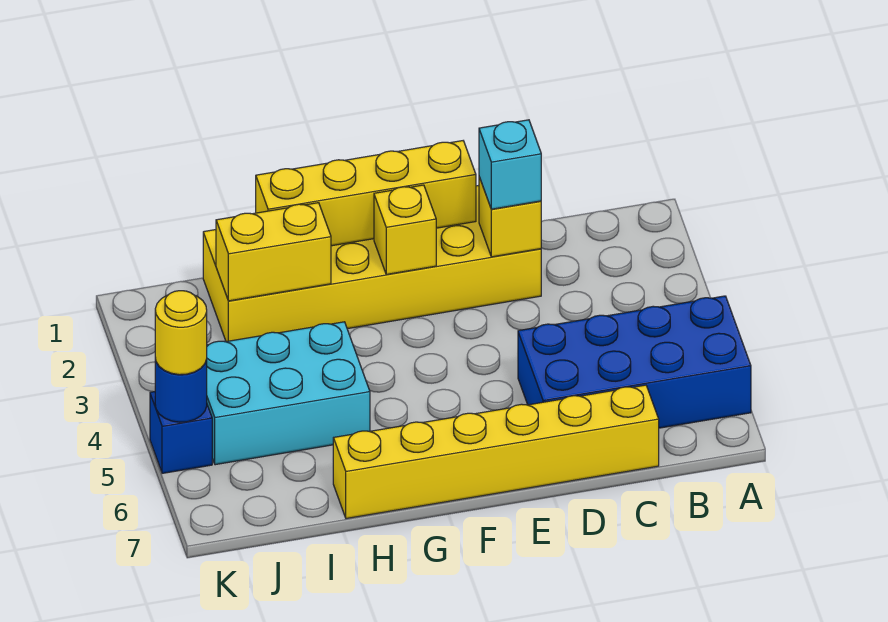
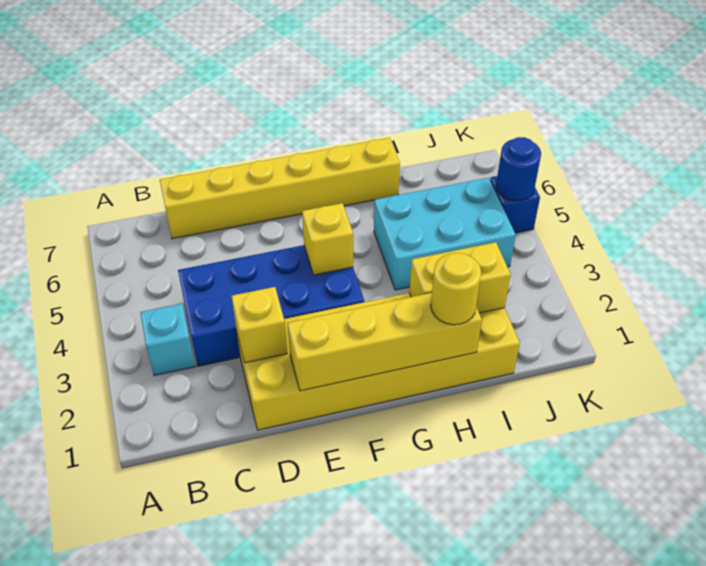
blue brick A5:D6 level 1 -> blue brick C3:F4 level 1
cyan brick D2 level 3 -> cyan brick B3 level 1
yellow brick F2 level 2 -> yellow brick F4 level 2
yellow round brick K5 level 3 -> yellow round brick H1 level 3

